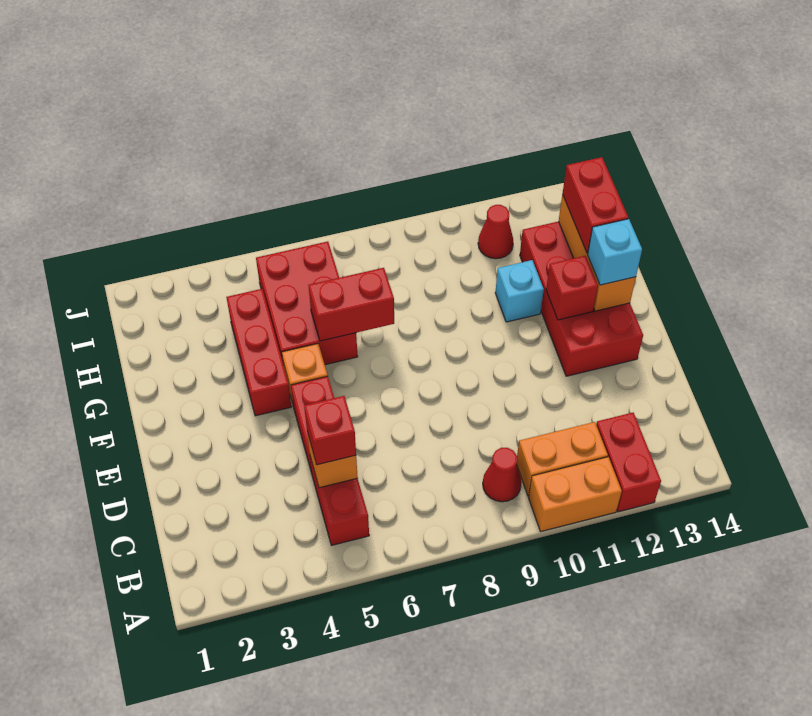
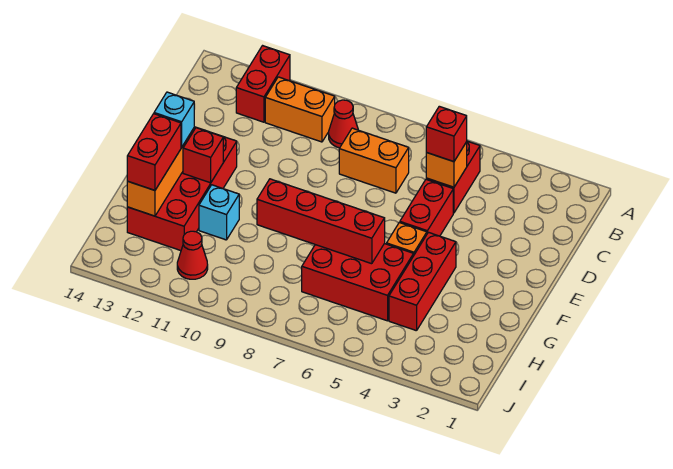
orange brick A10:A11 level 1 -> orange brick C7:C8 level 1
red brick G5:I6 level 1 -> red brick G5:H7 level 1
red brick G6:G7 level 2 -> red brick G6:G9 level 2

